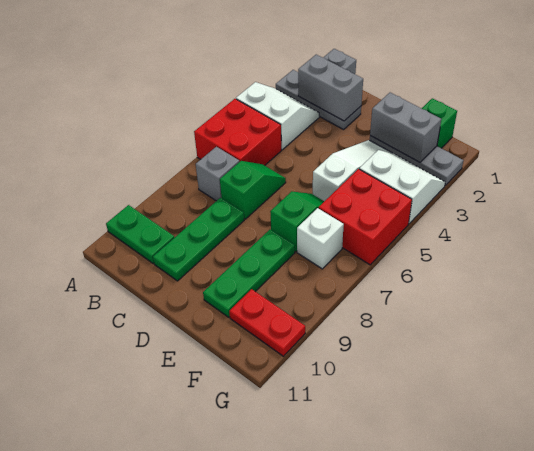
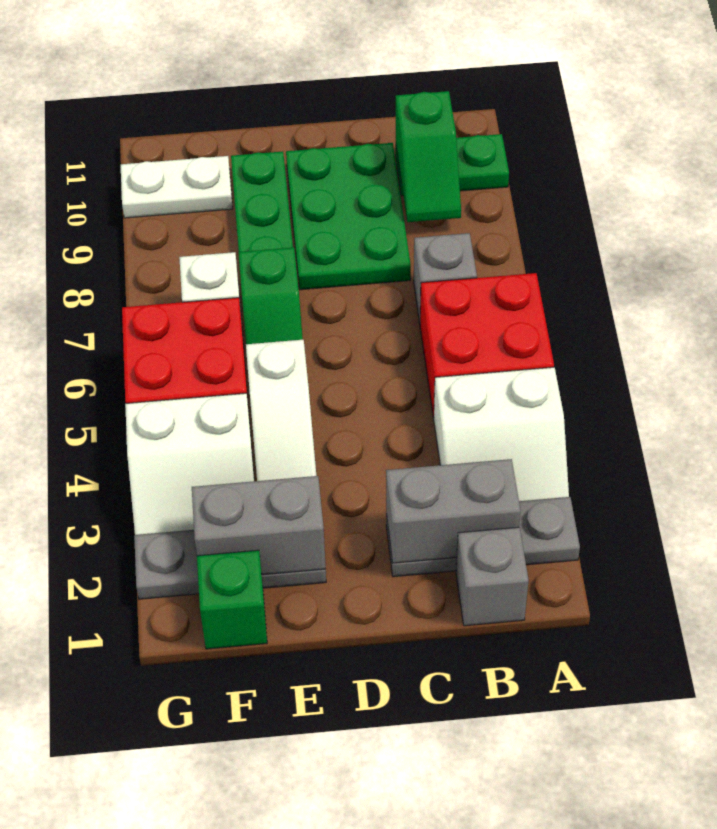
green slope C6:C7 level 1 top 7 -> green slope B9:B10 level 2 top 10
green plate C8:C10 level 1 -> green plate C8:D10 level 1
red plate F10:G10 level 1 -> white plate F10:G10 level 1

